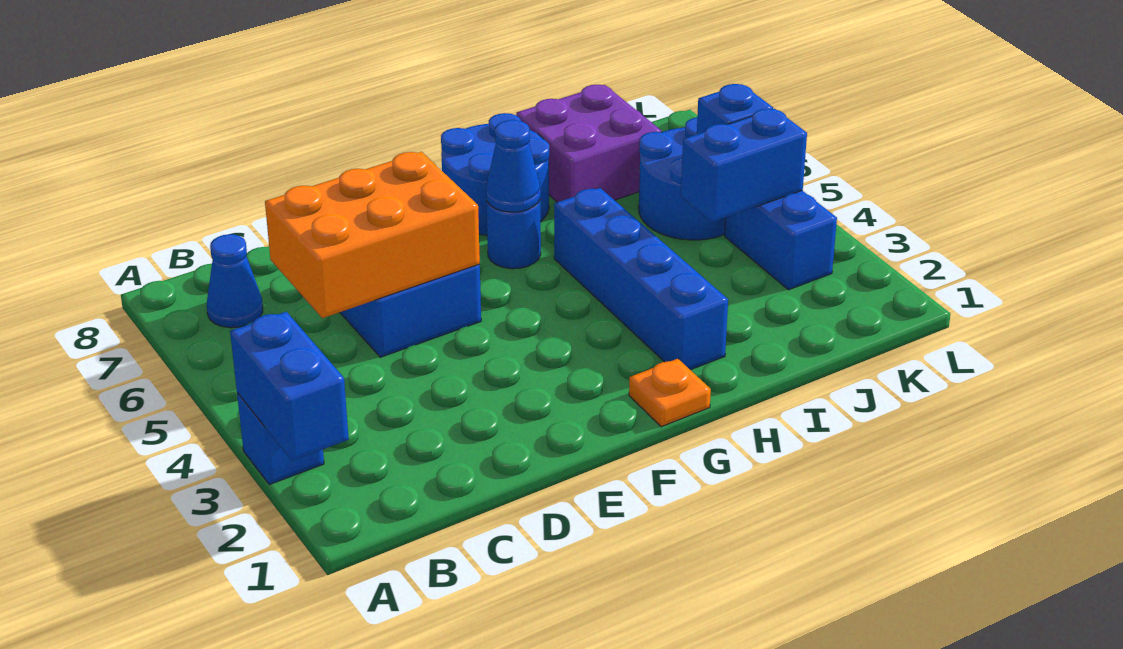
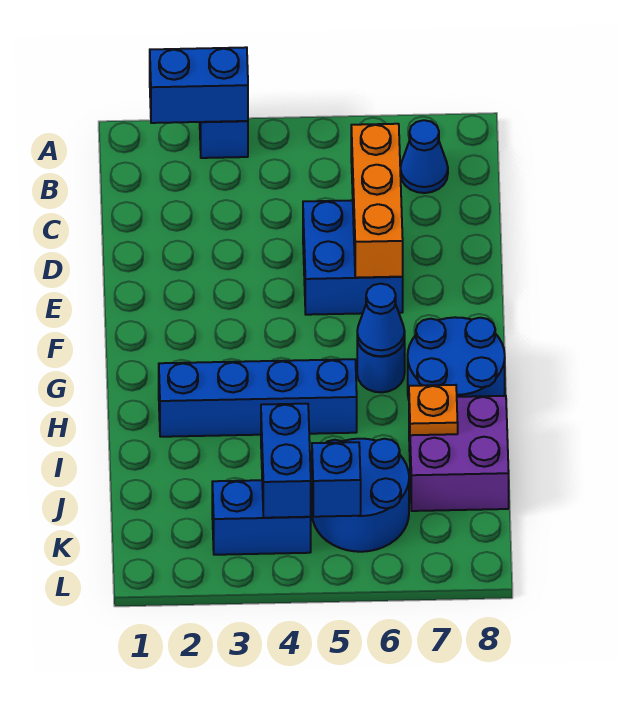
orange brick C5:E6 level 2 -> orange brick C6:E6 level 2
orange plate G1 level 1 -> orange plate I7 level 2

